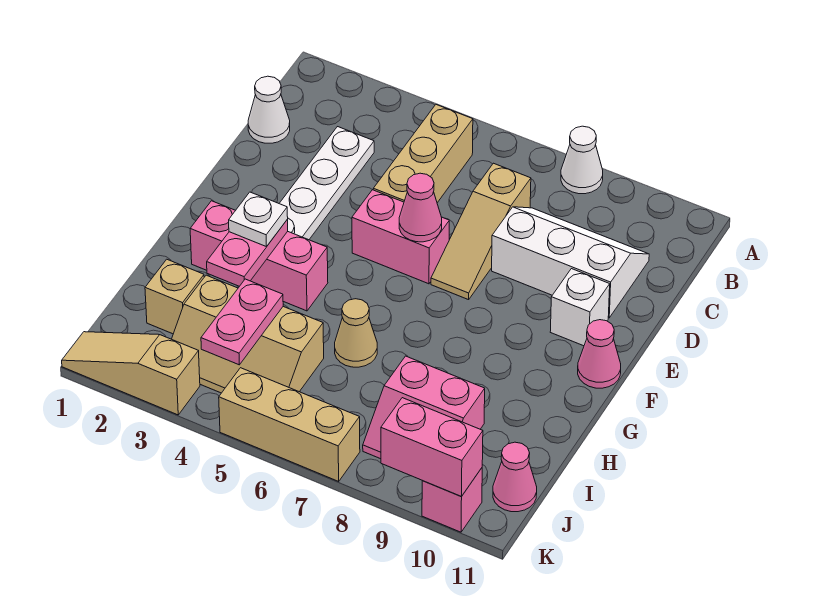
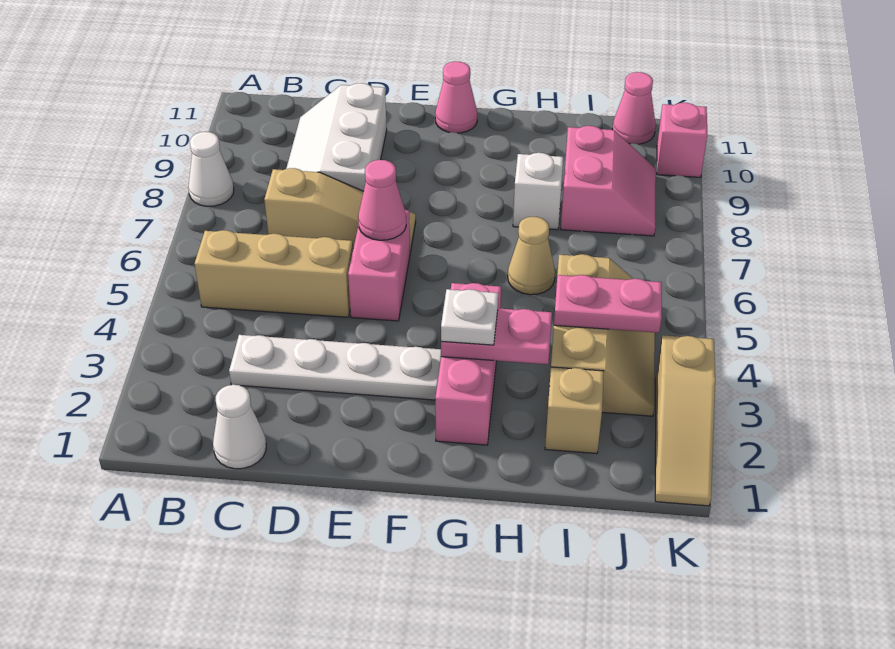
white brick E10 level 1 -> white brick H8 level 1
tan brick K5:K7 level 1 -> none
pink brick K9:K10 level 2 -> none

